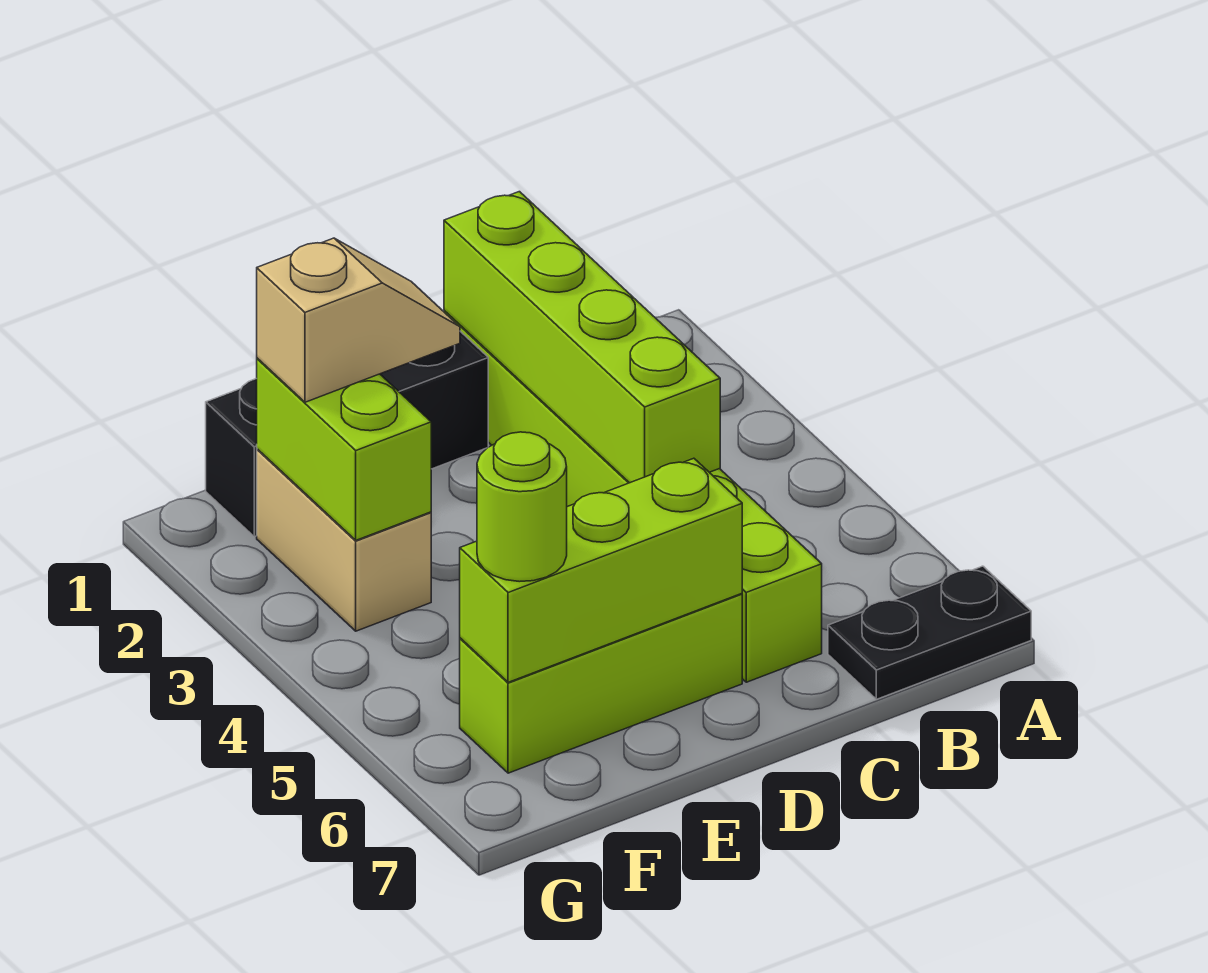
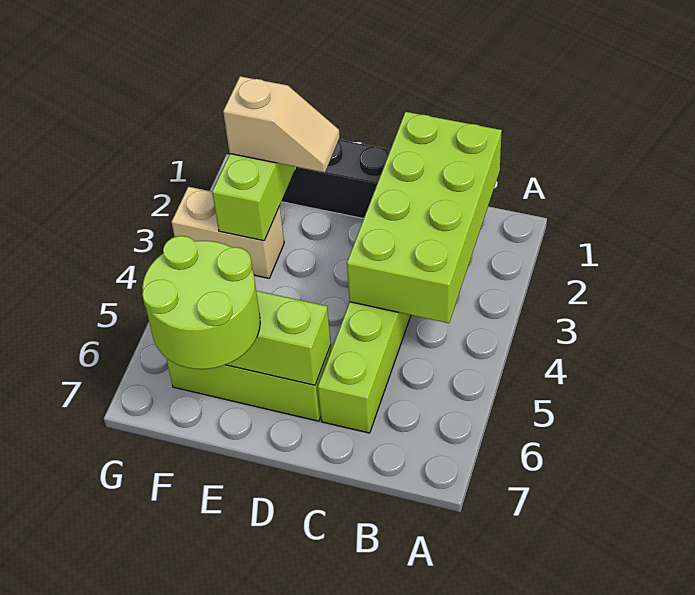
black plate A7:B7 level 1 -> none
lime brick C1:C4 level 2 -> lime brick B1:C4 level 2
tan brick F2:F3 level 1 -> tan brick F3:G3 level 1
lime round brick F6 level 3 -> lime round brick E6:F7 level 3

